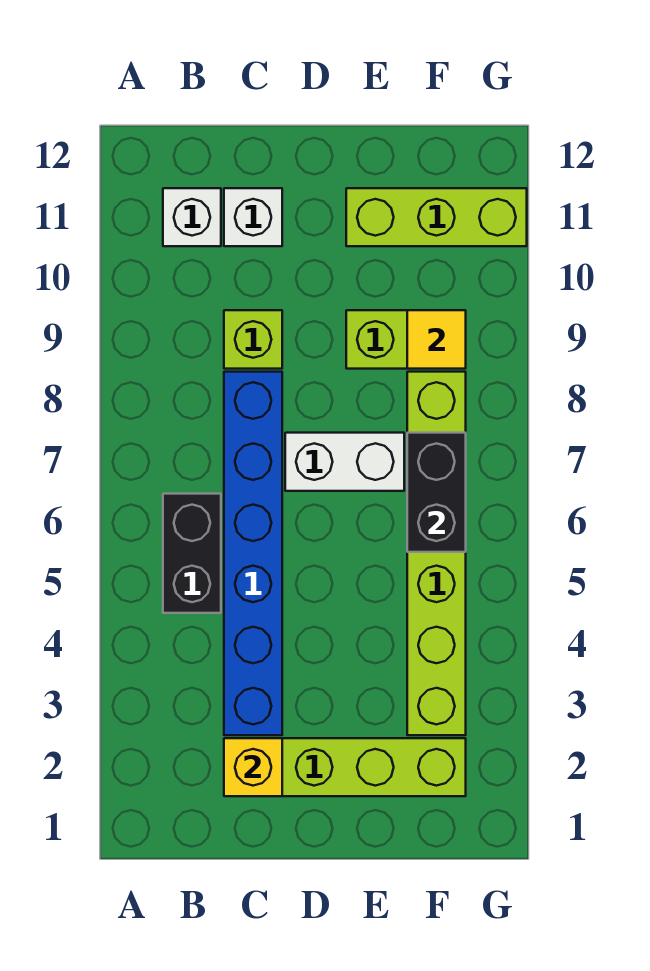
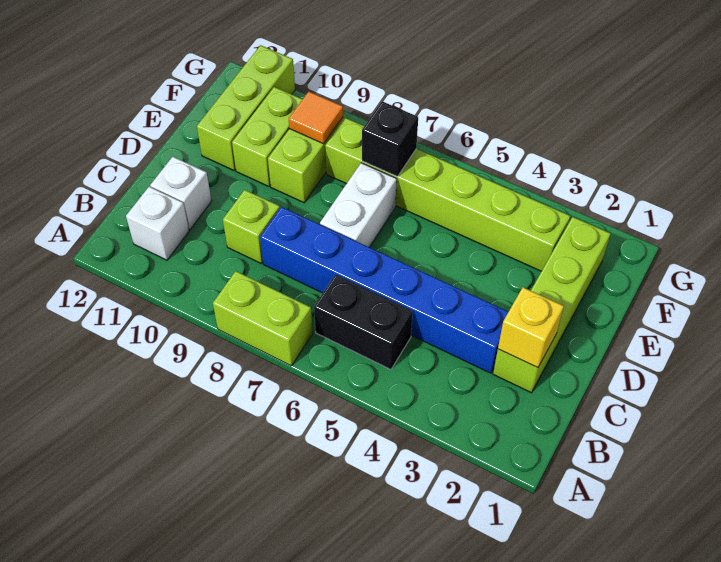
none -> lime brick A7:A8 level 1
none -> lime brick E10:F10 level 1
black brick F6:F7 level 2 -> black brick F7 level 2
yellow tile F9 level 2 -> orange tile F9 level 2

